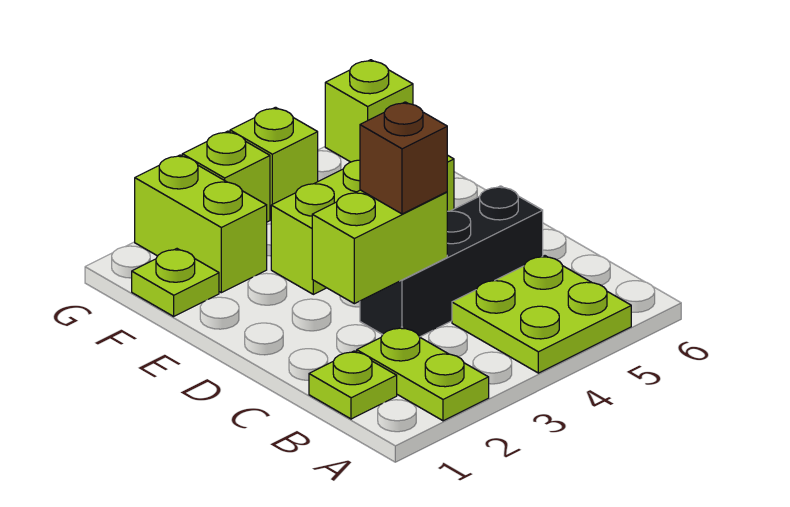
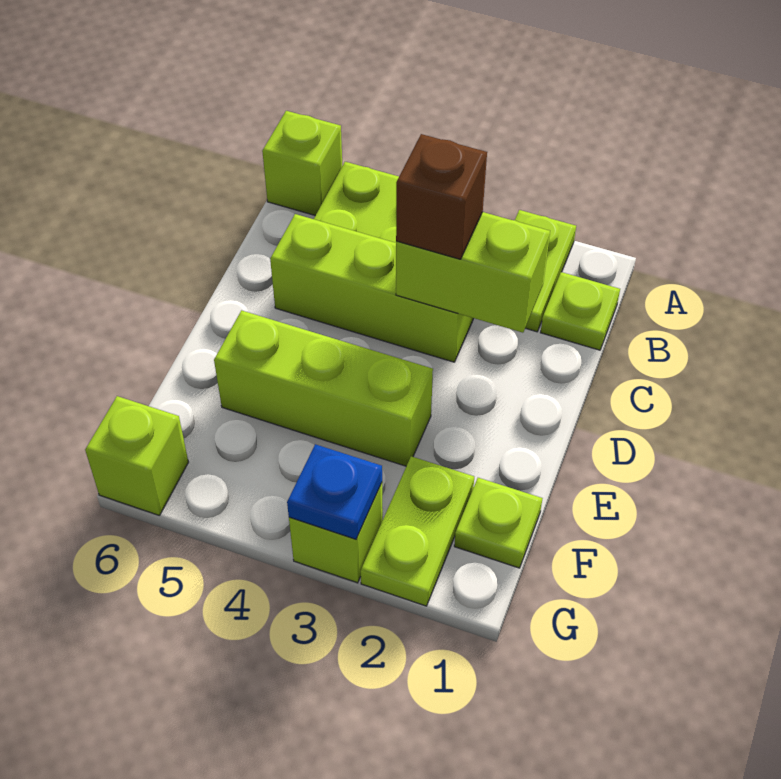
black brick C3:C5 level 1 -> lime brick C3:C5 level 1
lime brick F2:G2 level 1 -> lime plate F2:G2 level 1
none -> blue plate G3 level 2
lime brick G4 level 1 -> lime brick A6 level 1

